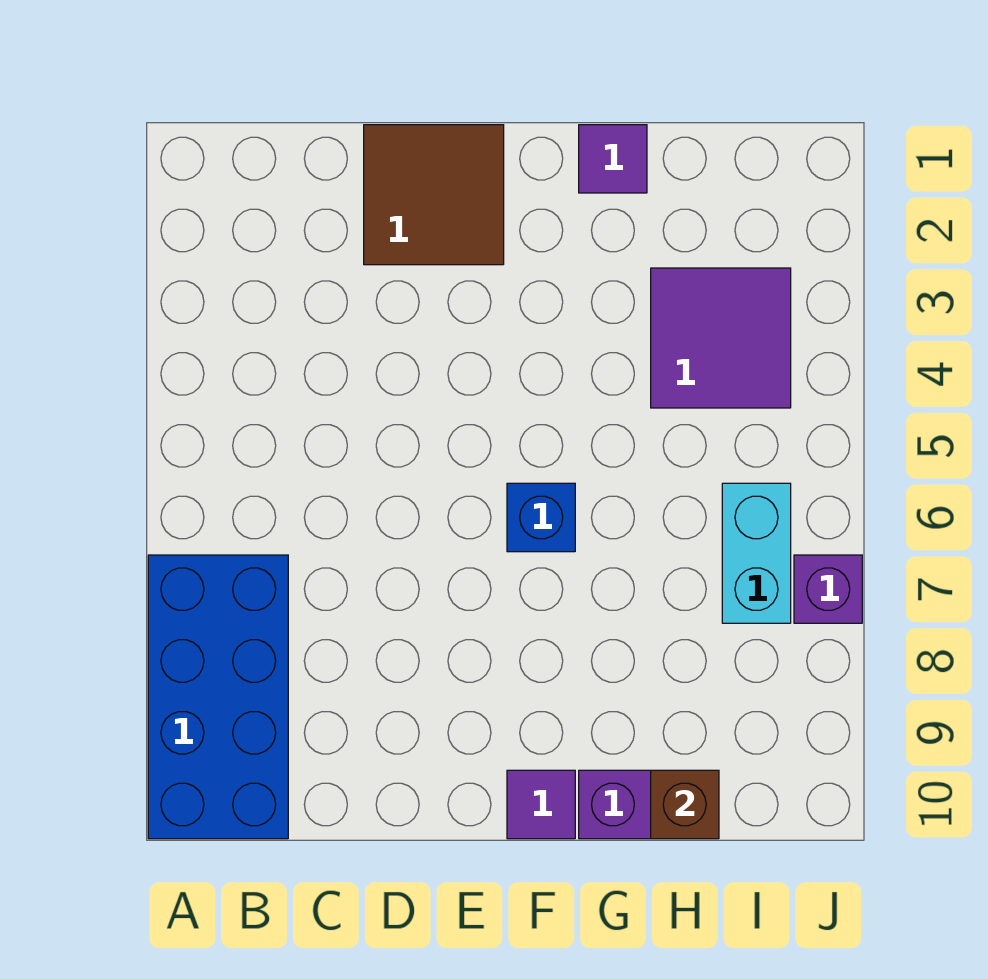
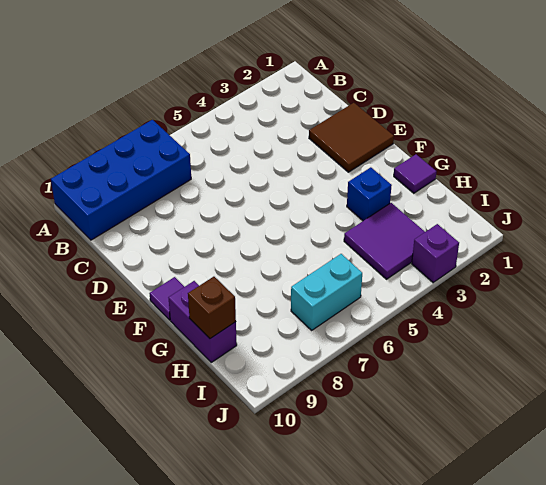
blue brick F6 level 1 -> blue brick G3 level 1
purple brick J7 level 1 -> purple brick J3 level 1

